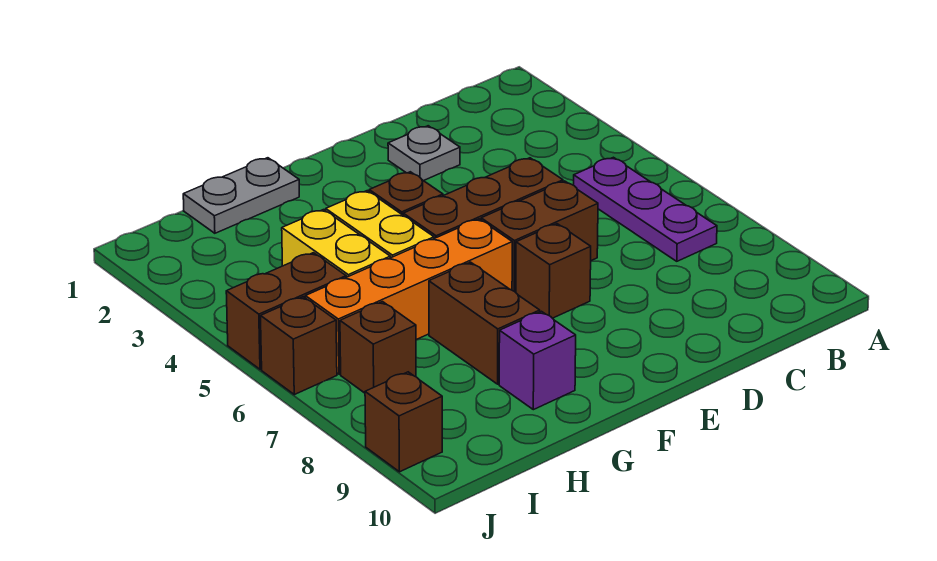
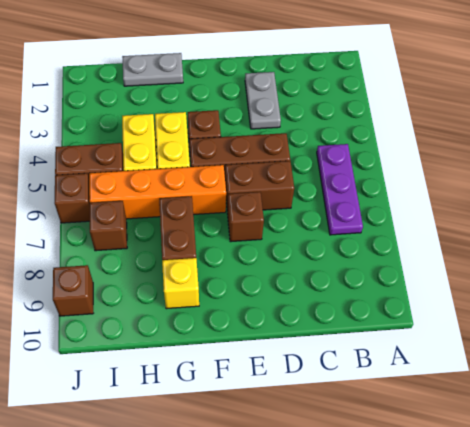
grey plate D2 level 1 -> grey plate D2:D3 level 1
purple brick G9 level 1 -> yellow brick G9 level 1

